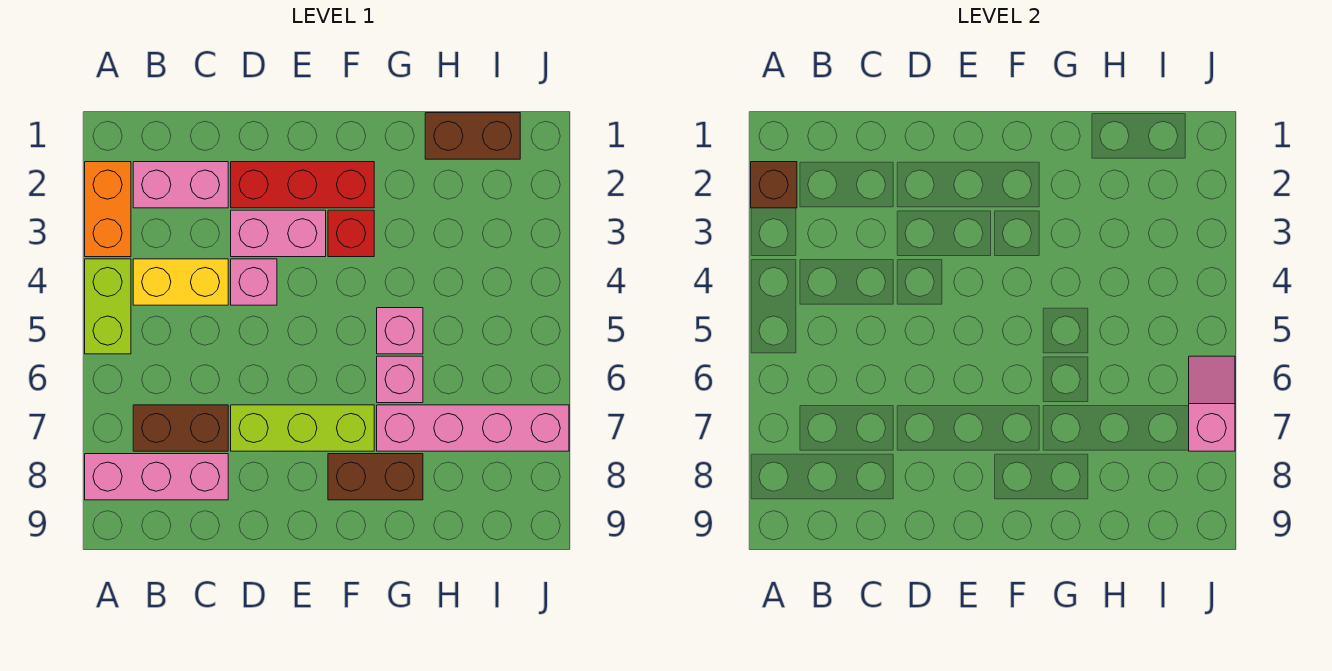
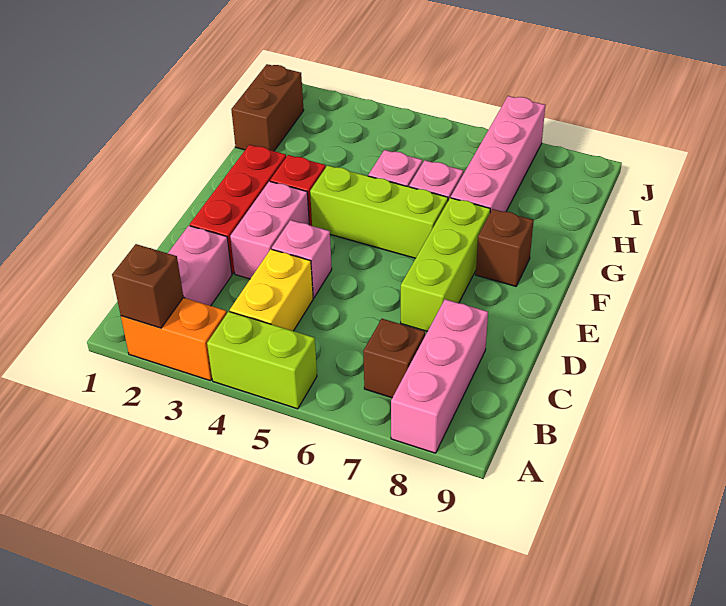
brown brick B7:C7 level 1 -> brown brick B7 level 1
none -> lime brick F4:F6 level 1
brown brick F8:G8 level 1 -> brown brick F8 level 1
pink slope J6:J7 level 2 top 7 -> none

